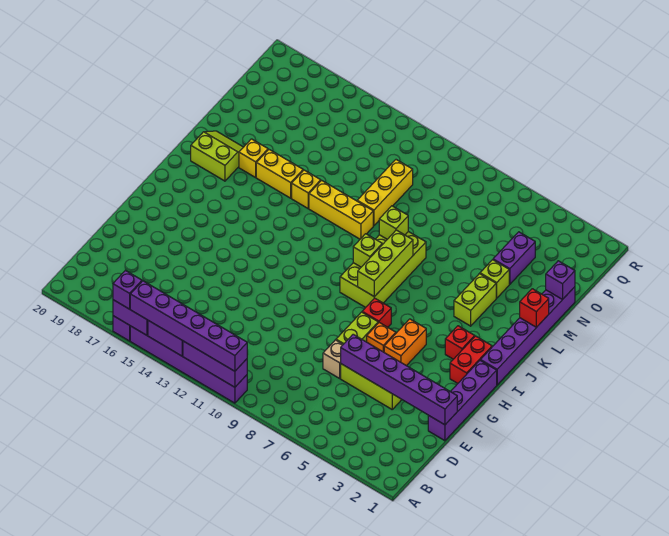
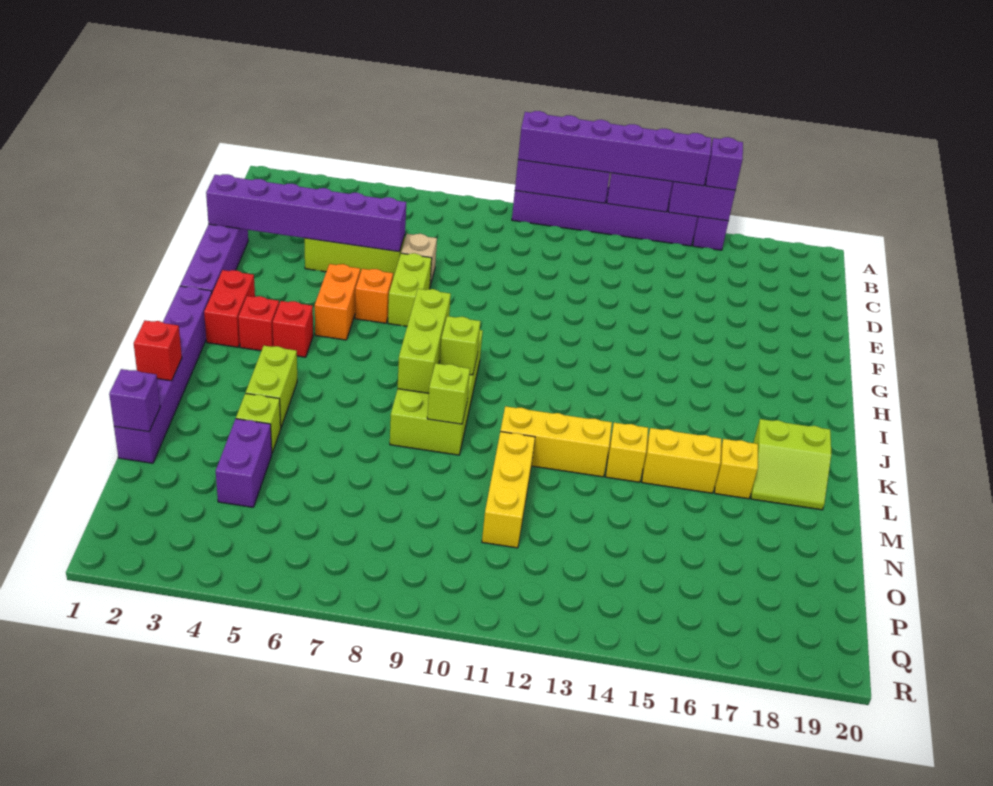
red brick H7 level 1 -> red brick I4 level 1

